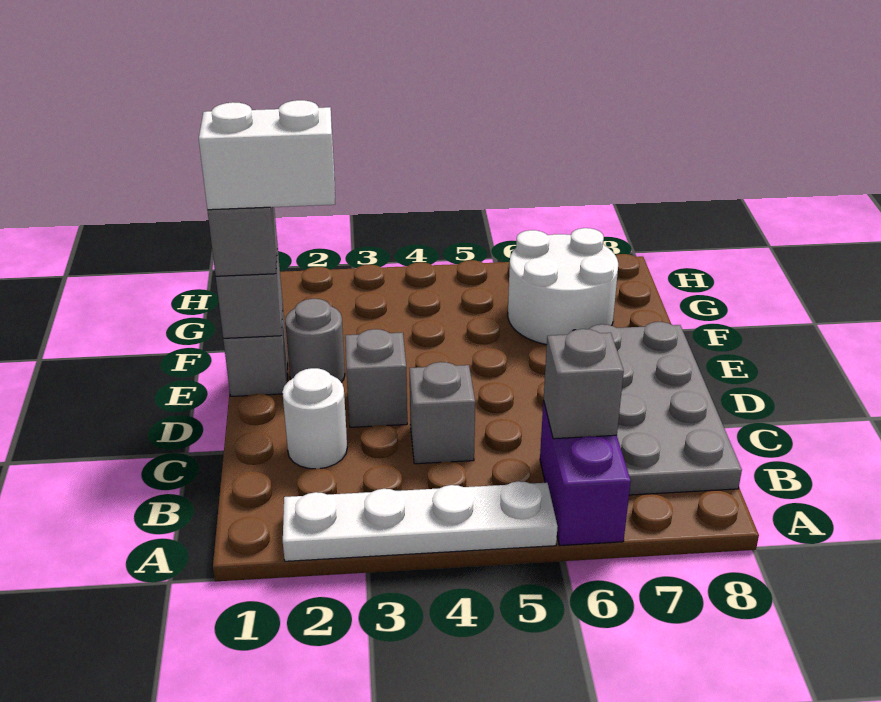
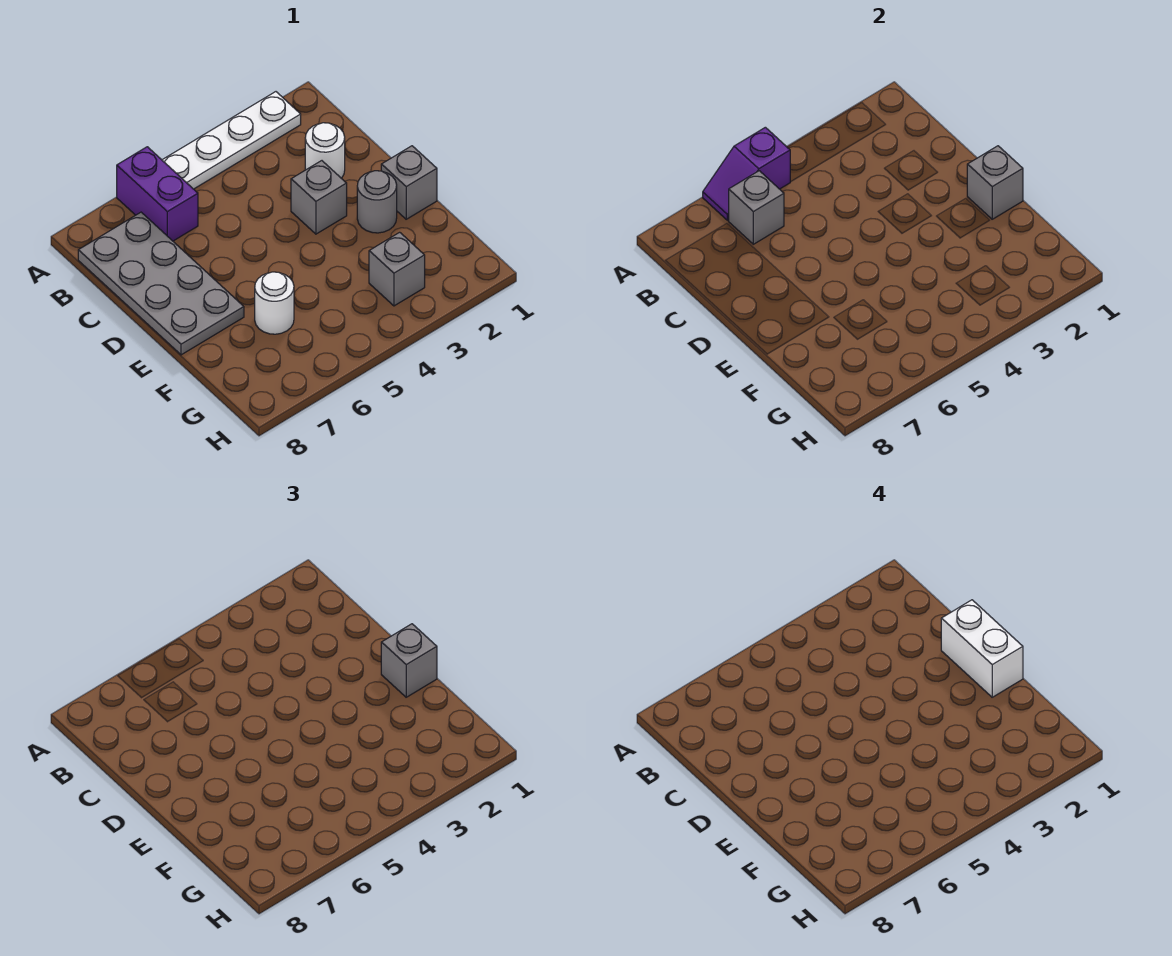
none -> purple slope A5:A6 level 2 top 5
grey brick C4 level 1 -> grey brick G3 level 1
white brick E1:E2 level 4 -> white brick D1:E1 level 4
white round brick F6:G7 level 1 -> white round brick F6 level 1

